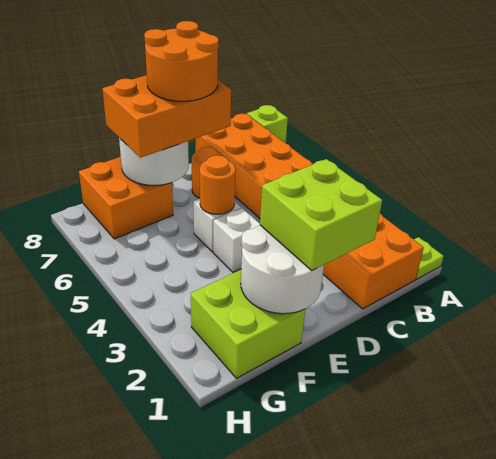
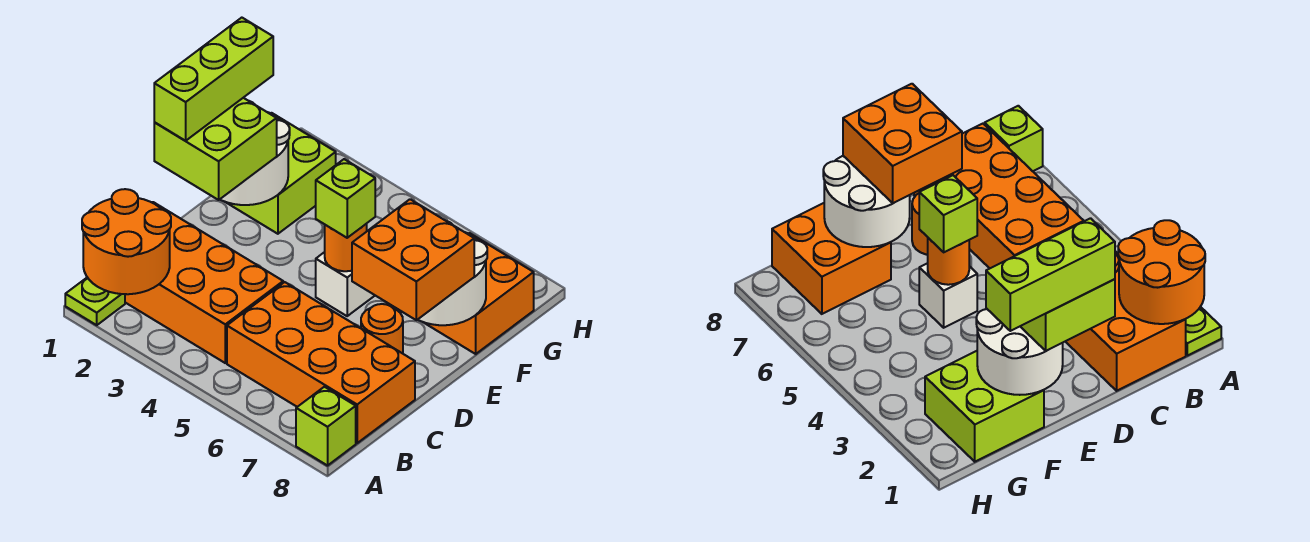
none -> lime brick D1:F1 level 4
orange brick D7:F8 level 3 -> orange brick D7:E8 level 3
orange round brick D7:E8 level 4 -> orange round brick A1:B2 level 2
white brick E4 level 1 -> none
none -> lime brick E5 level 3

